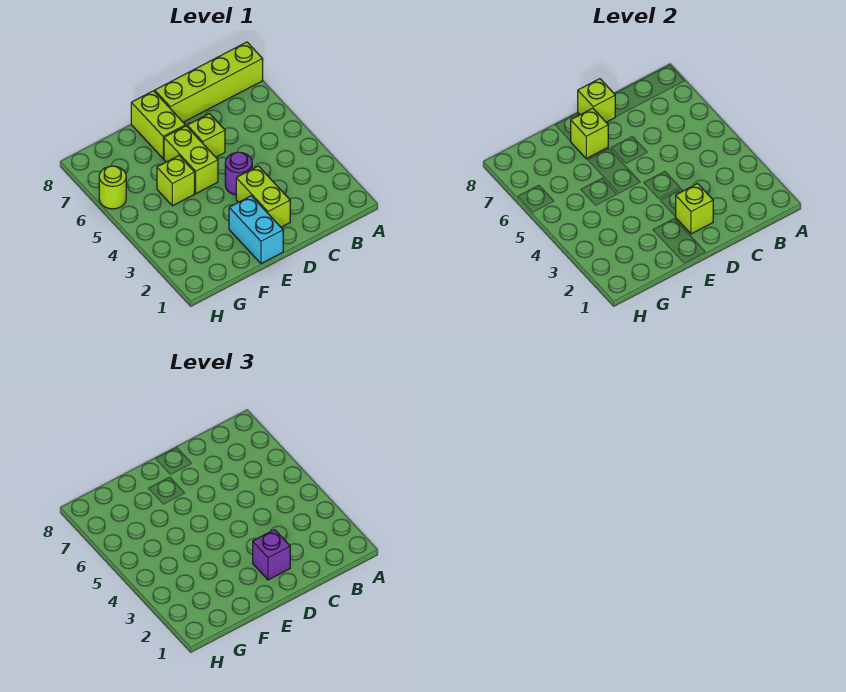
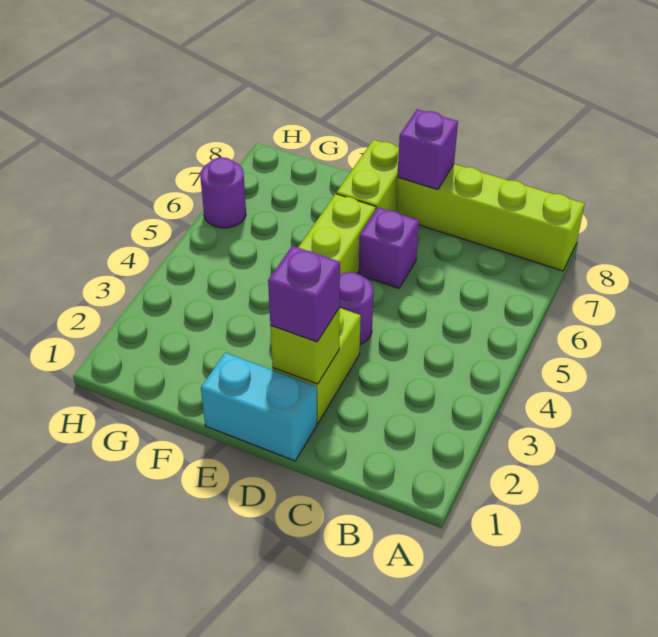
lime brick D6 level 1 -> purple brick D6 level 1
lime brick D8 level 2 -> purple brick D8 level 2
cyan brick E1:E2 level 1 -> cyan brick D1:E1 level 1
lime brick E7 level 2 -> none
lime brick F5 level 1 -> none
lime round brick H6 level 1 -> purple round brick H6 level 1

